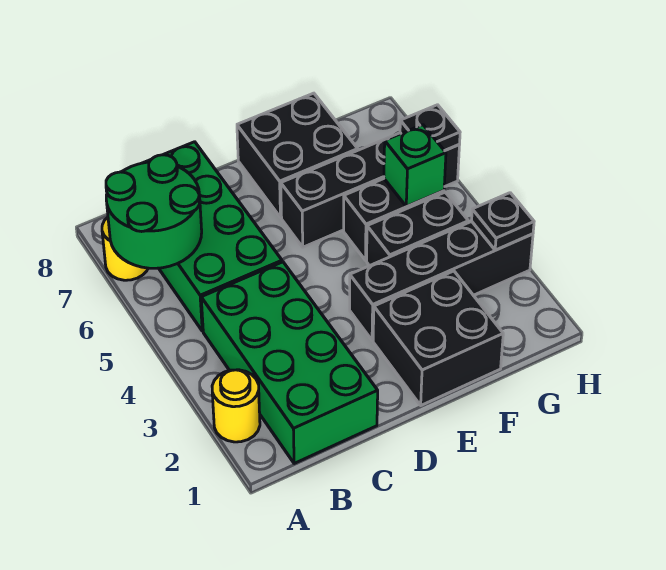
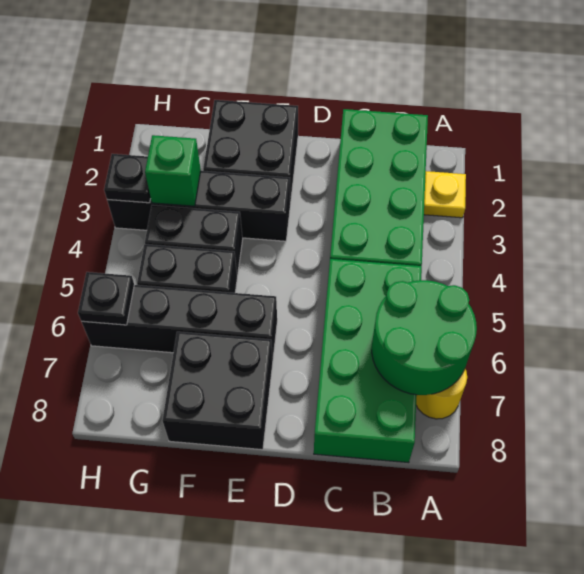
yellow round brick A2 level 1 -> yellow plate A2 level 1
green brick G5 level 2 -> green brick G3 level 2

